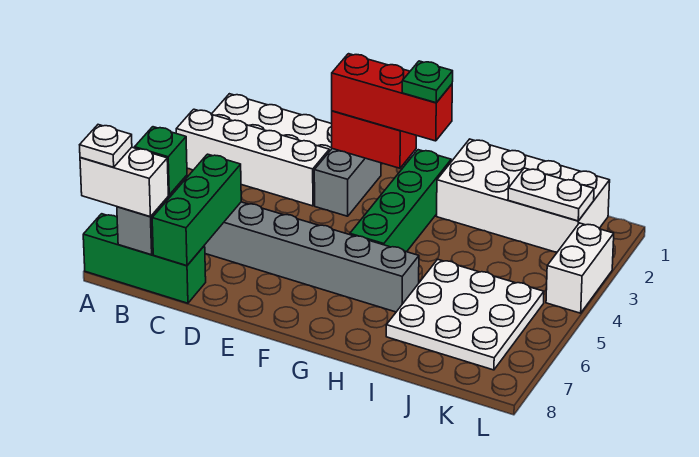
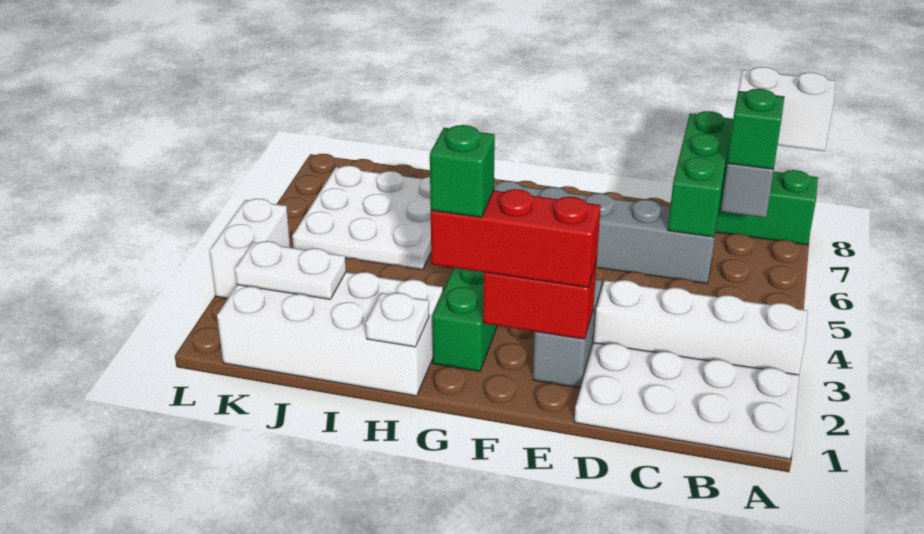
white plate A8 level 4 -> white plate H1 level 2
green plate G2 level 4 -> green brick G2 level 4

